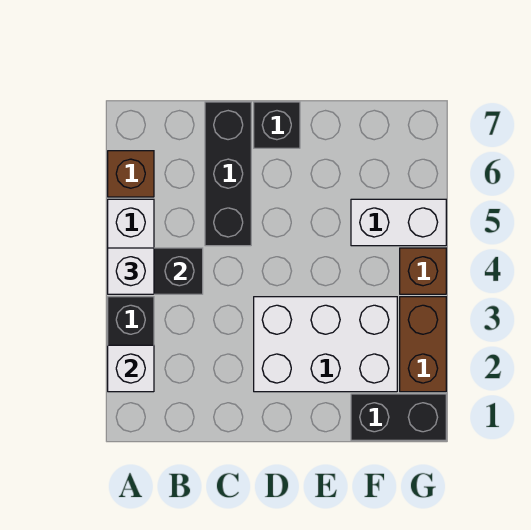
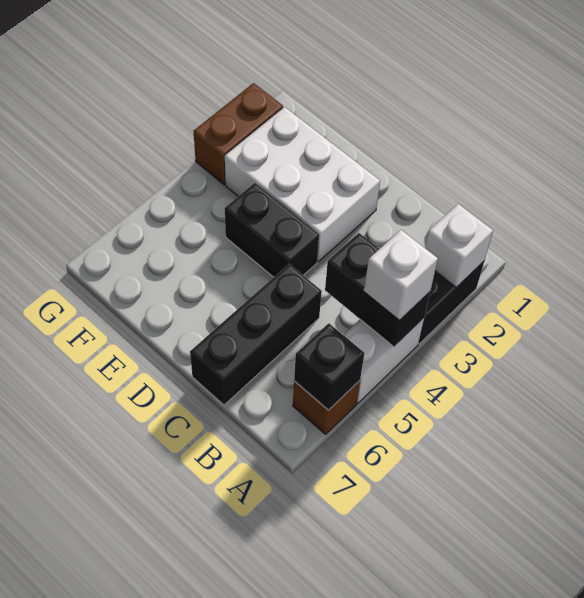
black brick D7 level 1 -> black brick A6 level 2
black brick F1:G1 level 1 -> black brick D4:E4 level 1
white brick F5:G5 level 1 -> none
brown brick G4 level 1 -> none

